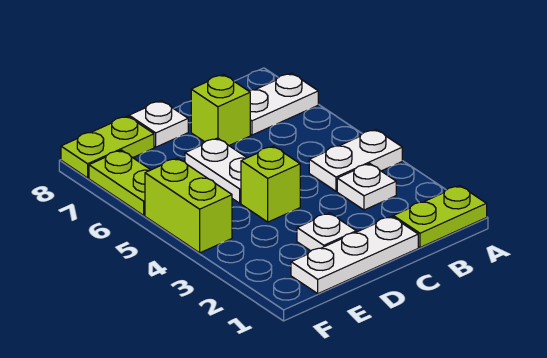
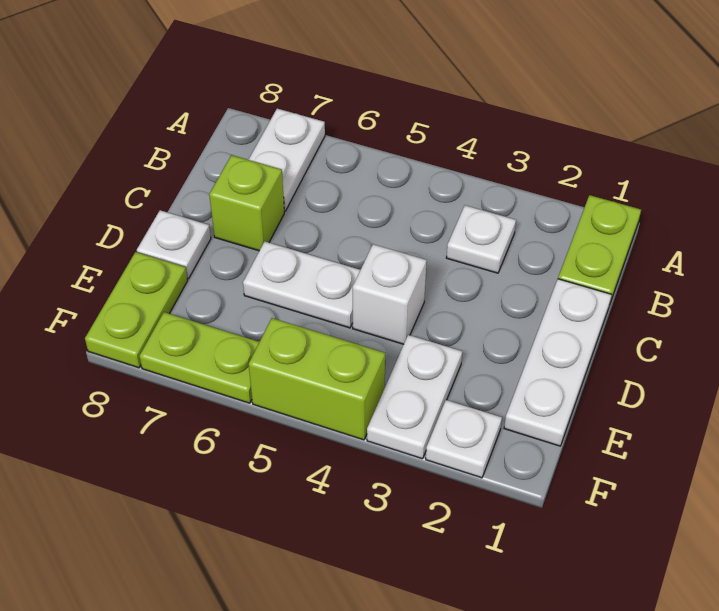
white plate A4:B4 level 1 -> white plate E3:F3 level 1
white plate D2 level 1 -> white plate F2 level 1
lime brick D4 level 1 -> white brick D4 level 1

